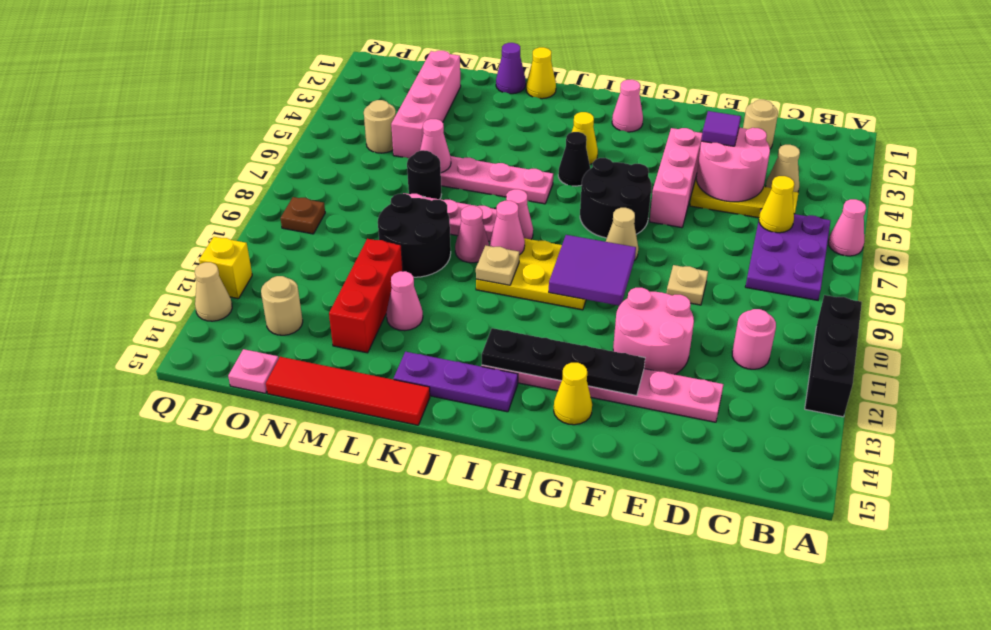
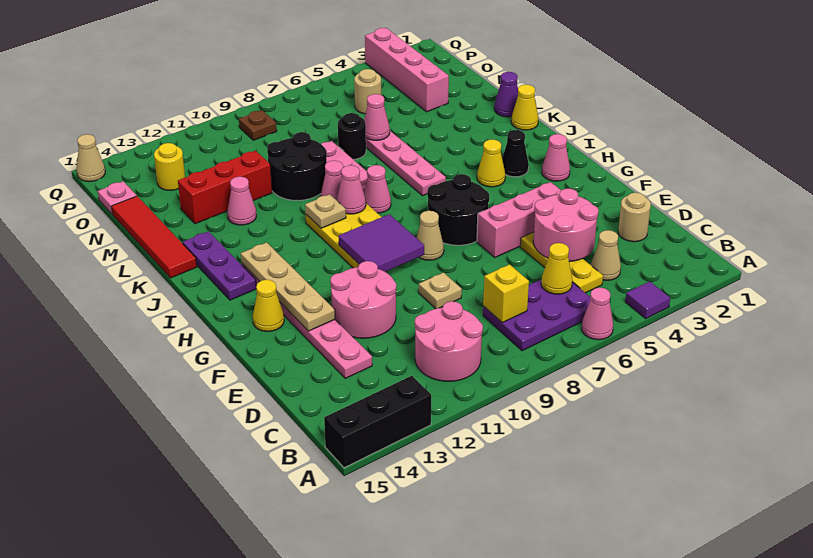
black brick A10:A12 level 1 -> black brick A13:A15 level 1
pink round brick C11 level 1 -> pink round brick B10:C11 level 1
purple tile E4 level 3 -> purple tile A4 level 1
black plate F13:I13 level 2 -> tan plate F13:I13 level 2
black cone I5 level 1 -> black cone I3 level 1
pink brick N2:N5 level 1 -> pink brick N3:Q3 level 1
tan round brick O13 level 1 -> yellow round brick O13 level 1
yellow brick Q12 level 1 -> yellow brick C8 level 2
tan cone Q13 level 1 -> tan cone Q15 level 1

